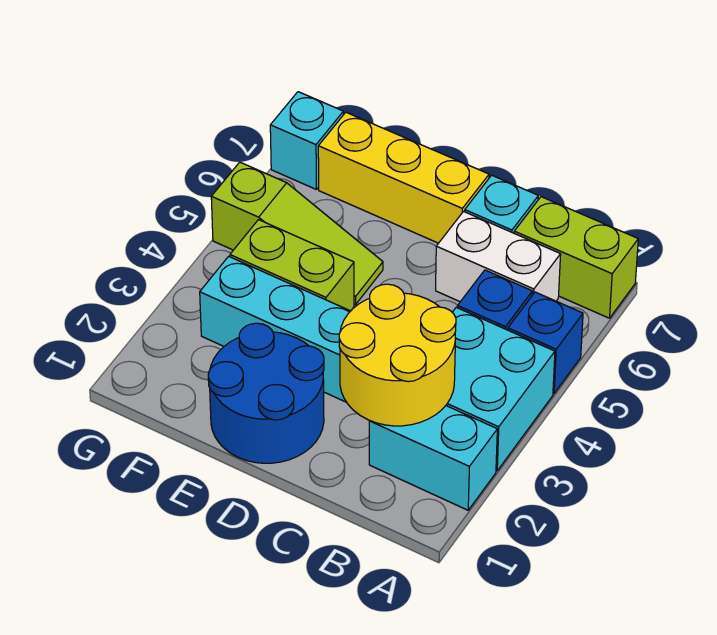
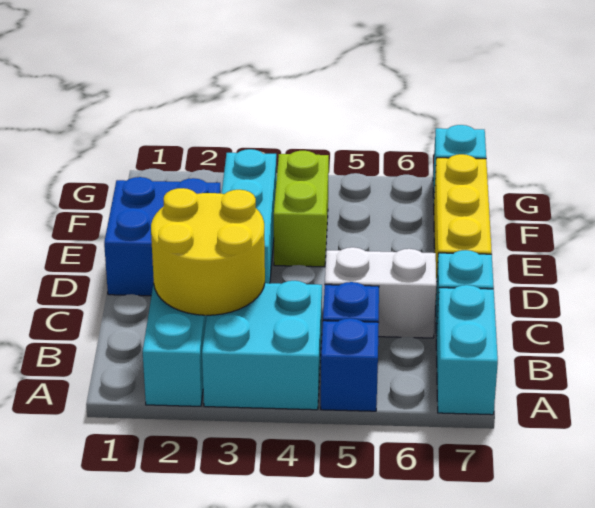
lime brick A7:B7 level 1 -> cyan brick A7:B7 level 1
white brick B6:C6 level 1 -> white brick C5:C6 level 1
blue round brick D1:E2 level 1 -> blue brick D1:E2 level 1
lime slope E5:G5 level 1 top G -> none

